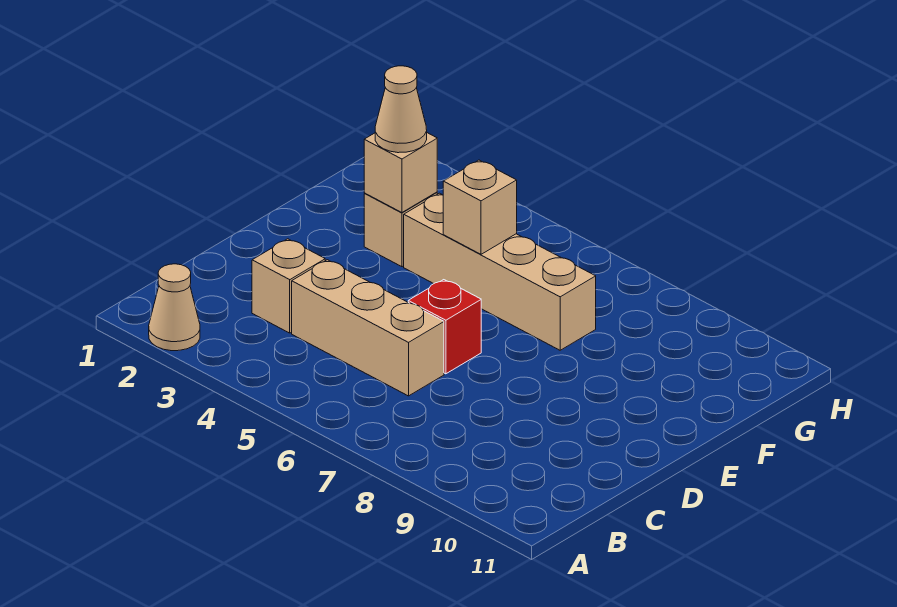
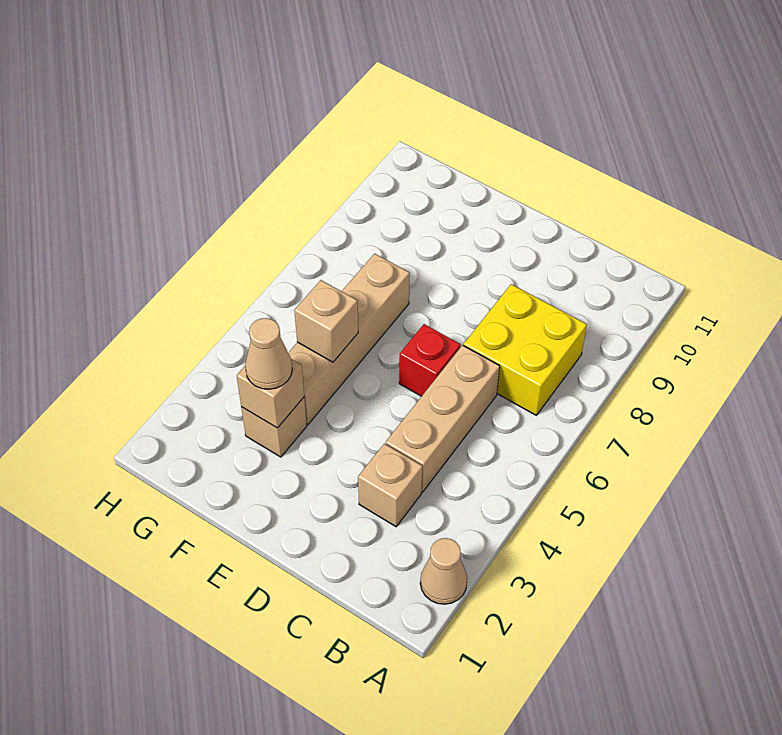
none -> yellow brick B7:C8 level 1

